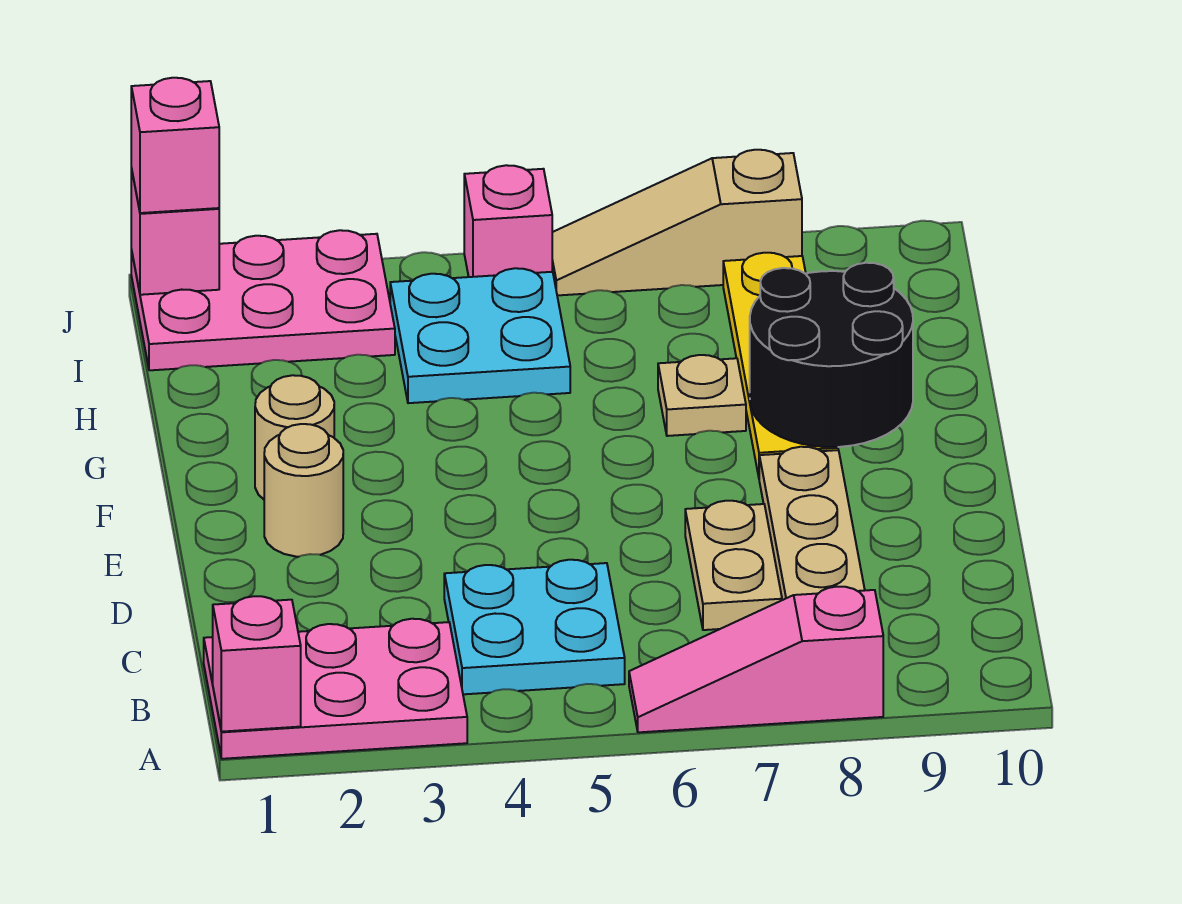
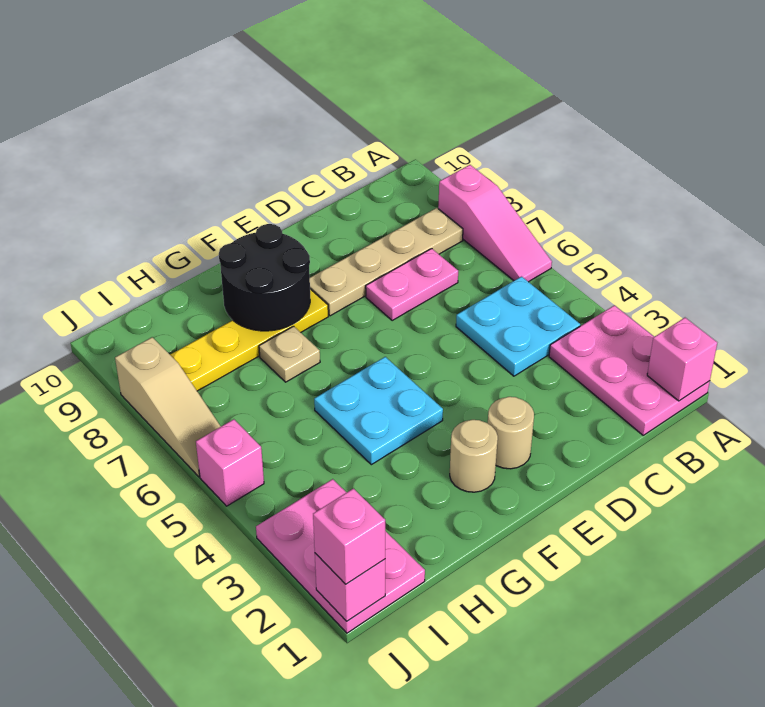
tan plate C7:D7 level 1 -> pink plate C7:D7 level 1
cyan plate H4:I5 level 1 -> cyan plate F4:G5 level 1

